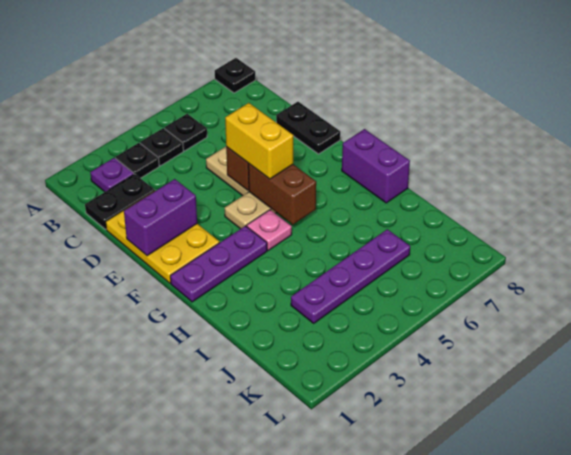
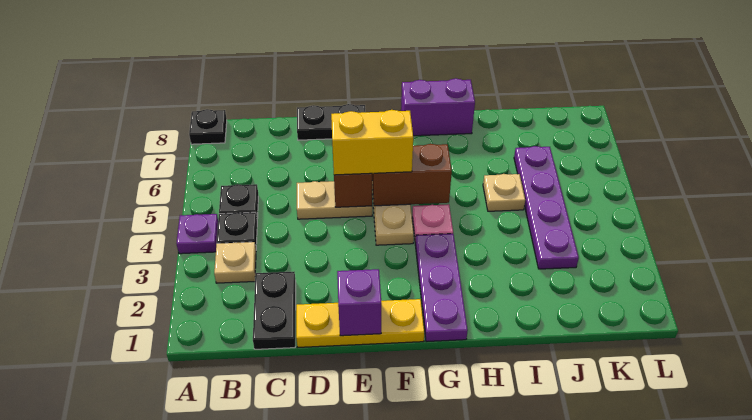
purple plate B2 level 1 -> purple plate A4 level 1
black plate B3 level 1 -> tan plate B3 level 1
yellow plate D1:F2 level 1 -> yellow plate D1:F1 level 1
purple brick E1:E2 level 2 -> purple brick E1 level 2
none -> tan plate I5 level 1

